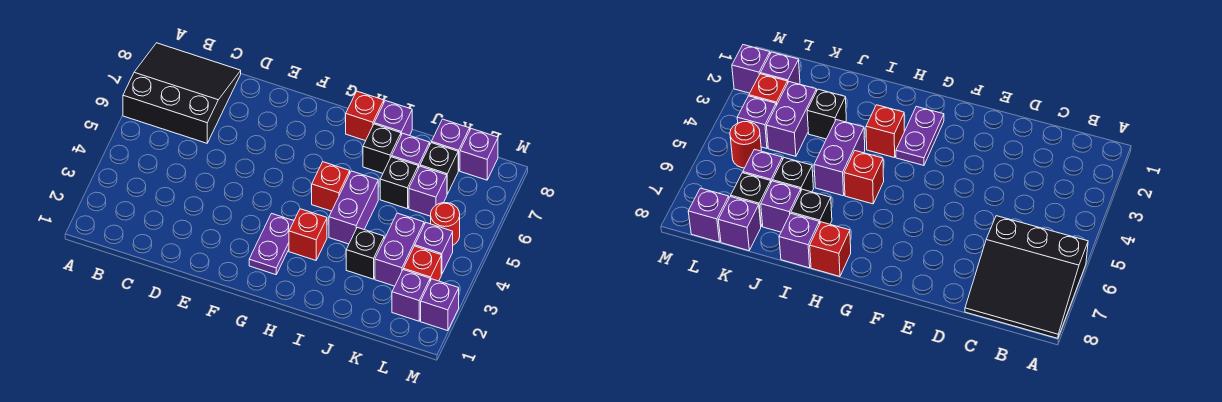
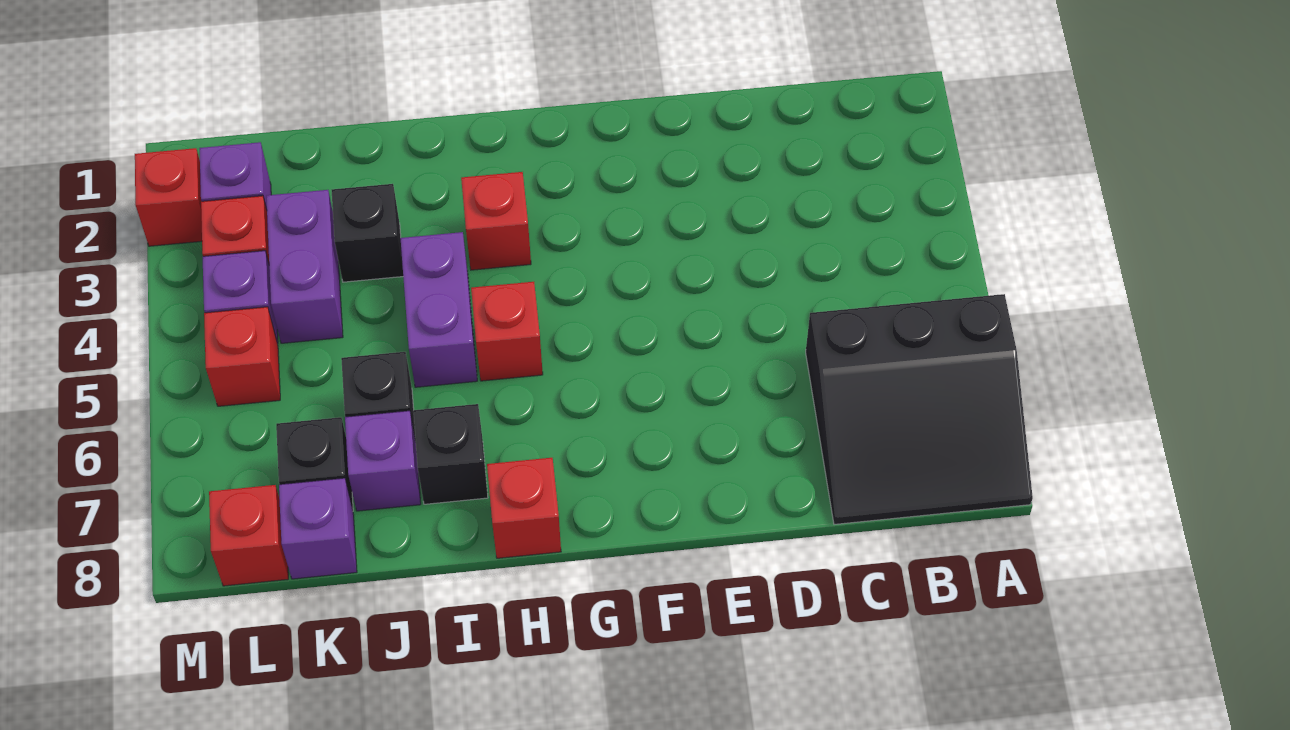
purple plate G2:G3 level 1 -> none
purple brick I8 level 1 -> none
purple brick K6 level 1 -> none
red round brick L5 level 1 -> red brick L5 level 1
purple brick L8 level 1 -> red brick L8 level 1
purple brick M2 level 1 -> red brick M2 level 1

